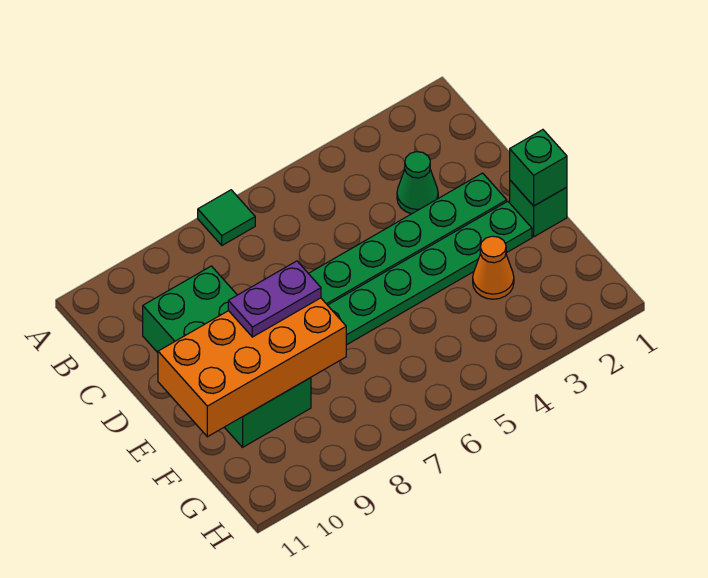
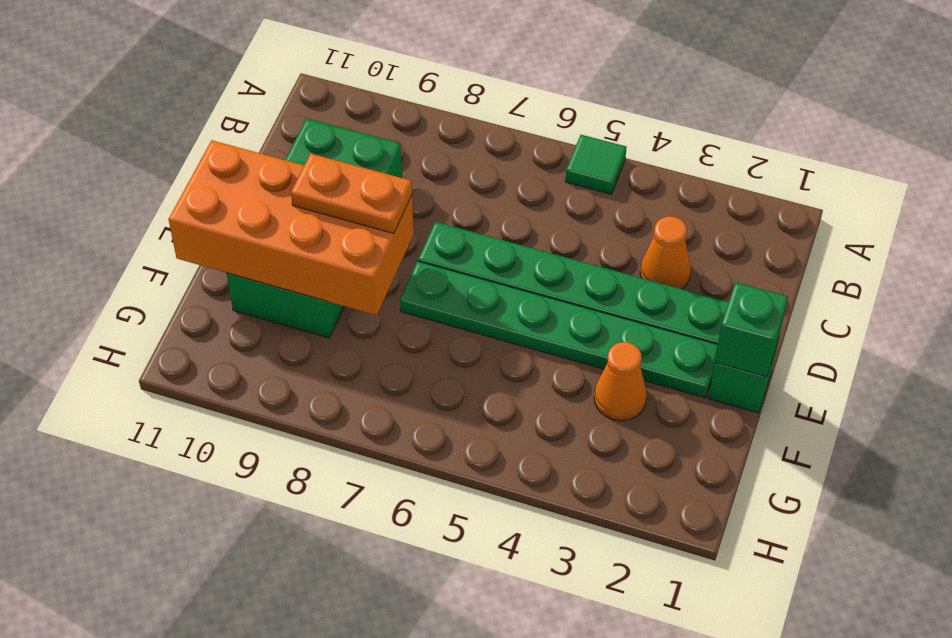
green tile A7 level 1 -> green tile A5 level 1
green cone C3 level 1 -> orange cone C3 level 1
purple plate E8:E9 level 3 -> orange plate E8:E9 level 3

